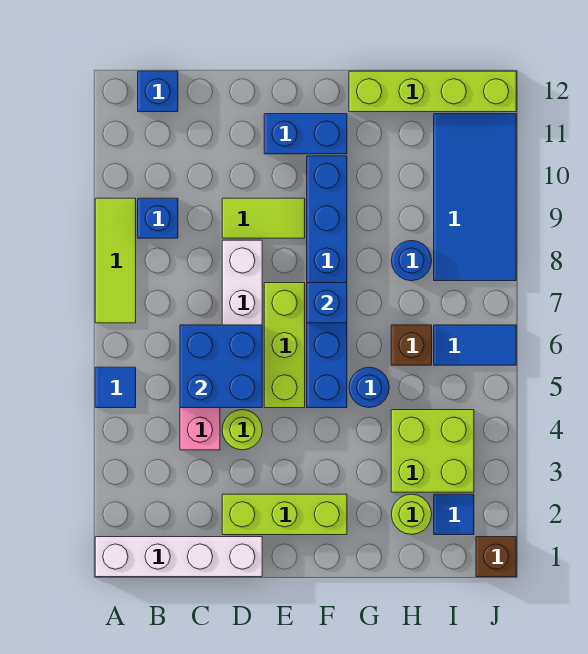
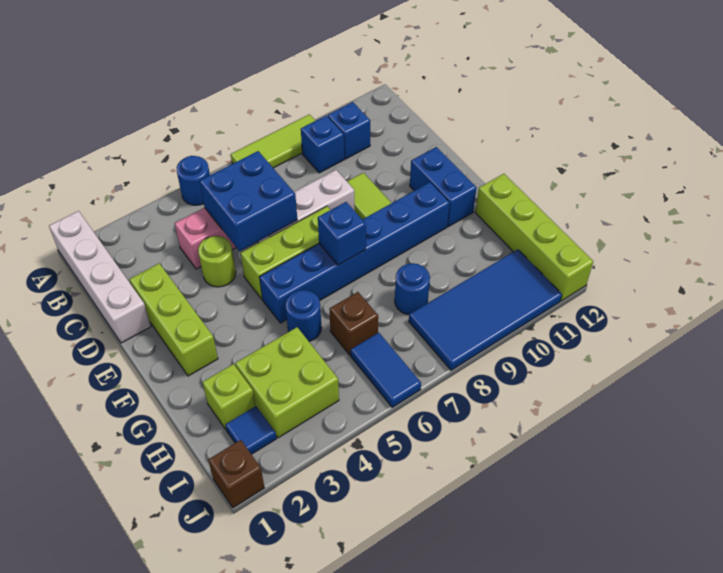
blue tile A5 level 1 -> blue round brick A5 level 1
blue brick B12 level 1 -> blue brick B10 level 1
lime round brick H2 level 1 -> lime brick H2 level 1

